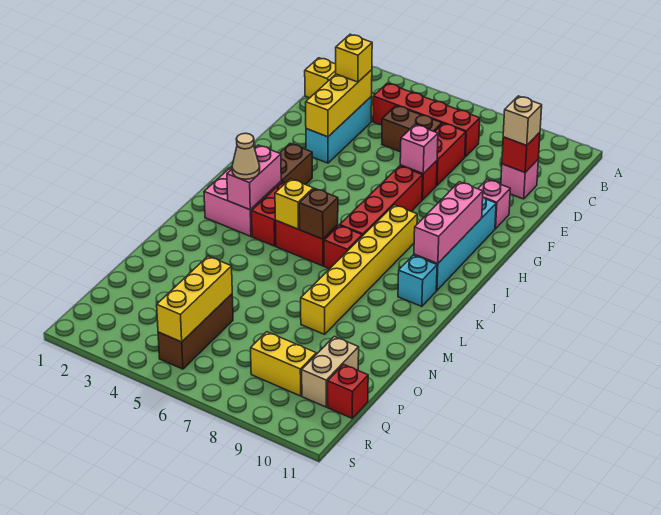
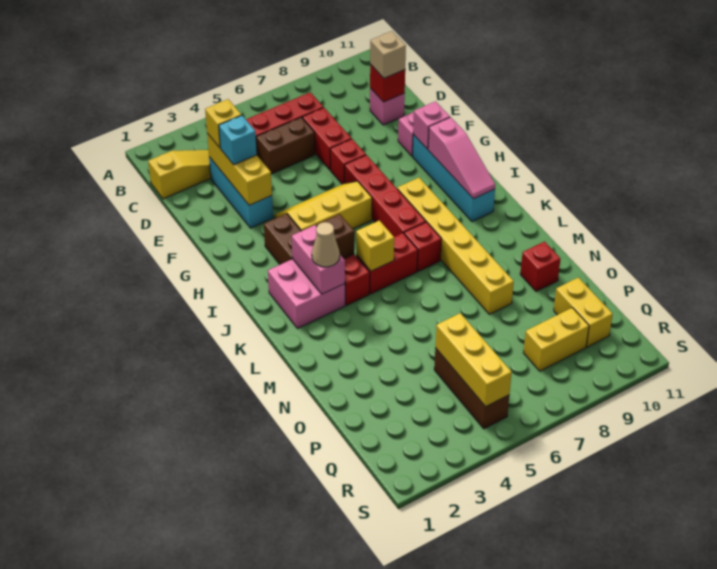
pink brick F7 level 2 -> pink brick G10 level 2
none -> yellow slope G4:H6 level 1 top H
pink brick H10:J10 level 2 -> pink slope H10:J10 level 2 top H
brown brick K6 level 2 -> brown brick J4 level 2
cyan brick K10 level 1 -> cyan brick E3 level 3
tan brick P10:Q10 level 1 -> yellow brick P10:Q10 level 1
red brick Q11 level 1 -> red brick N10 level 1

